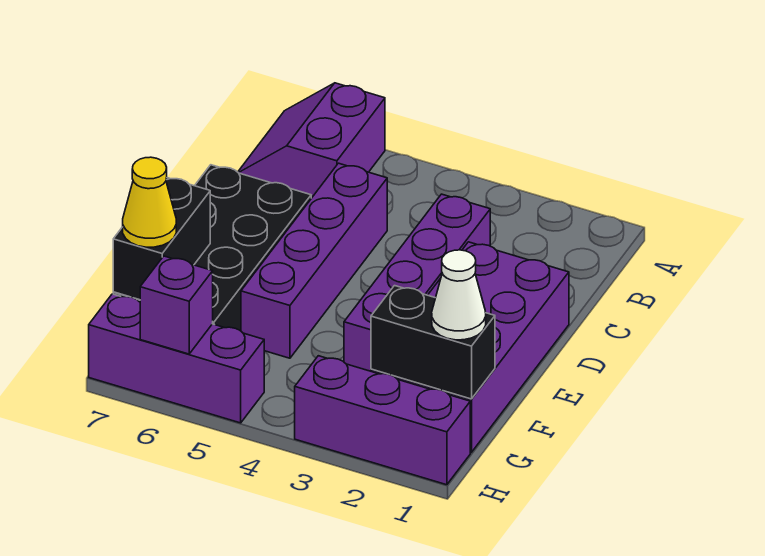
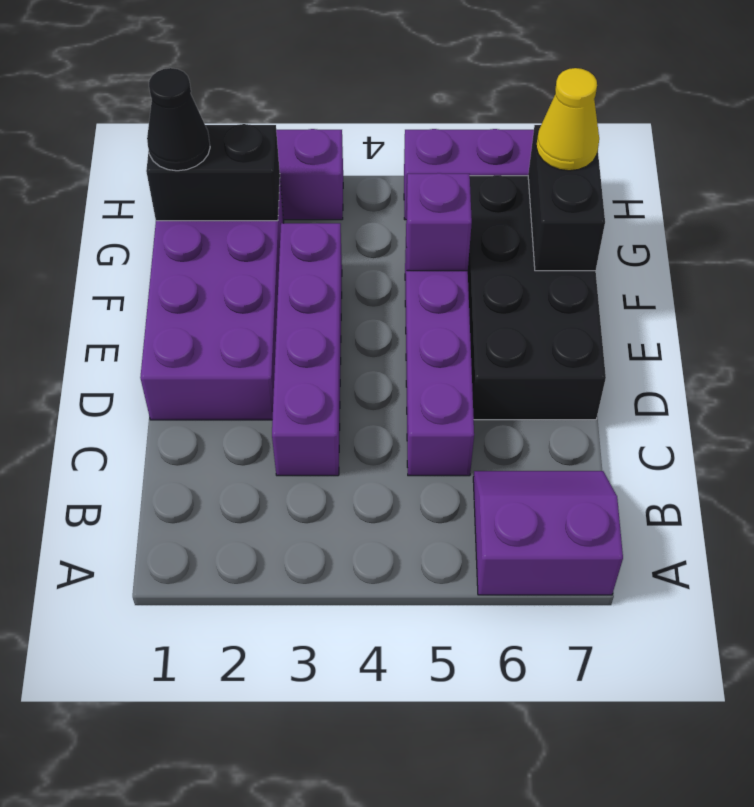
purple slope A6:B7 level 1 top 6 -> purple slope A6:B7 level 1 top A
white cone G1 level 3 -> black cone G1 level 3
purple brick H6 level 2 -> purple brick F5 level 2

